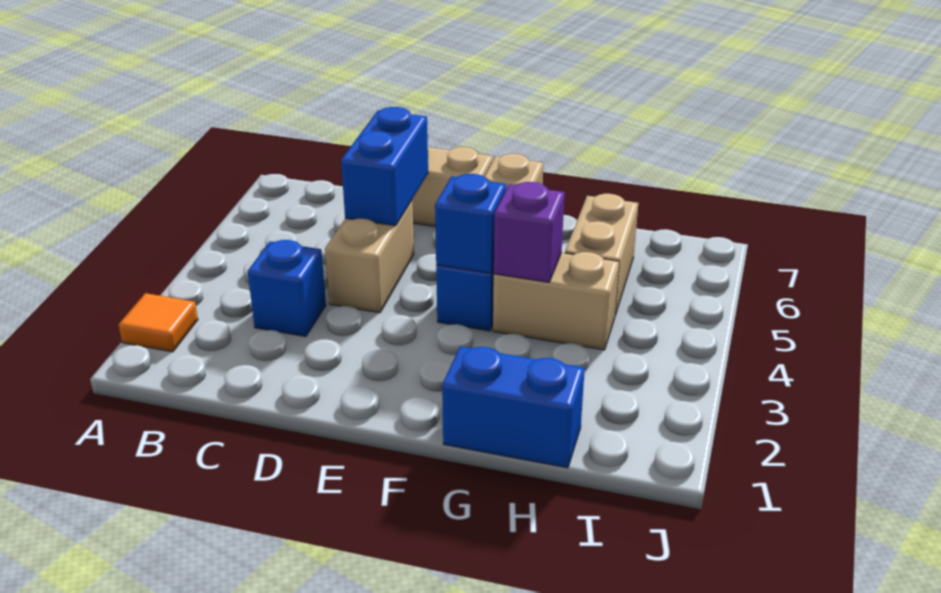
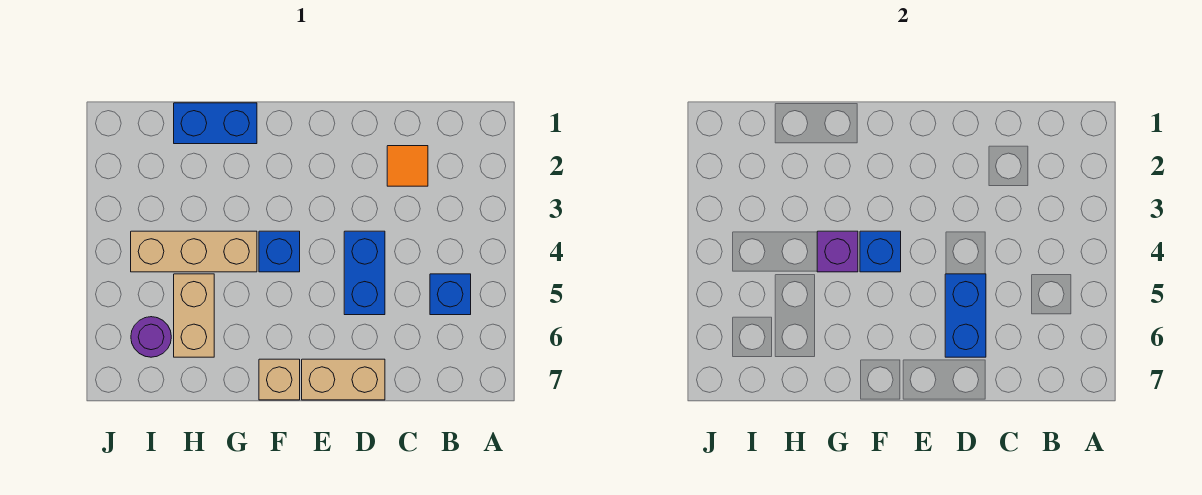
orange tile A2 level 1 -> orange tile C2 level 1
blue brick C3 level 1 -> blue brick B5 level 1
tan brick D4:D5 level 1 -> blue brick D4:D5 level 1
tan brick G4:H4 level 1 -> tan brick G4:I4 level 1
none -> purple round brick I6 level 1

